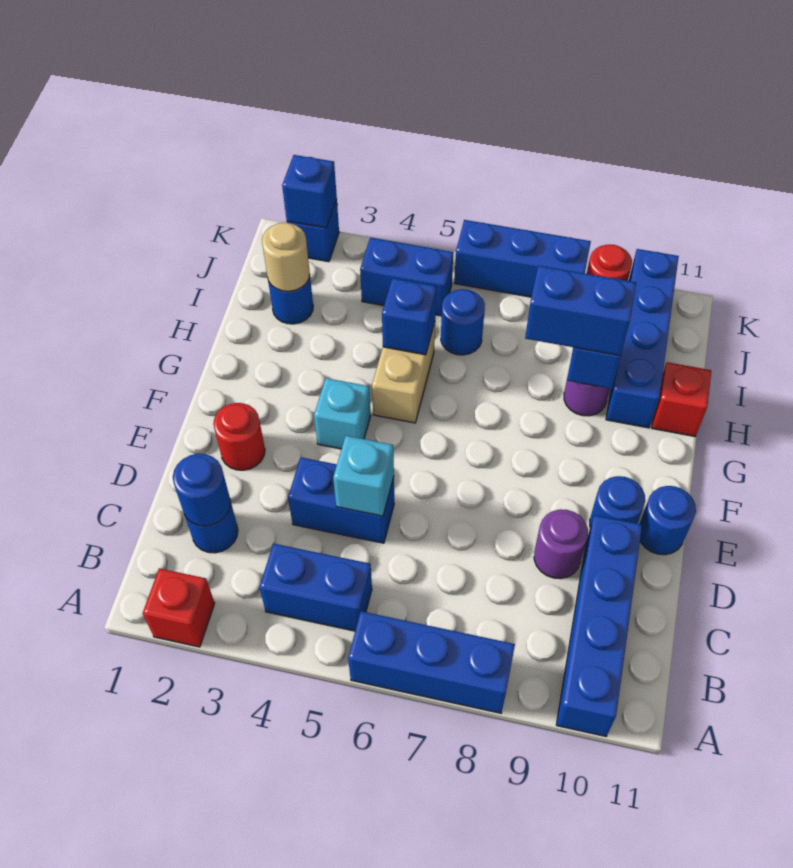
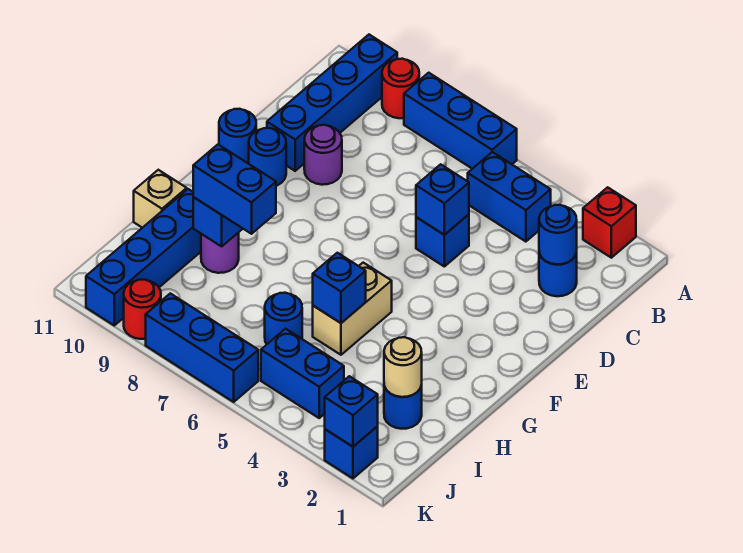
blue brick D4:D5 level 1 -> blue brick D5 level 1
cyan brick D5 level 2 -> blue brick D5 level 2
red round brick E2 level 1 -> red round brick A9 level 1
cyan brick F4 level 1 -> none
red brick H11 level 1 -> tan brick H11 level 1

